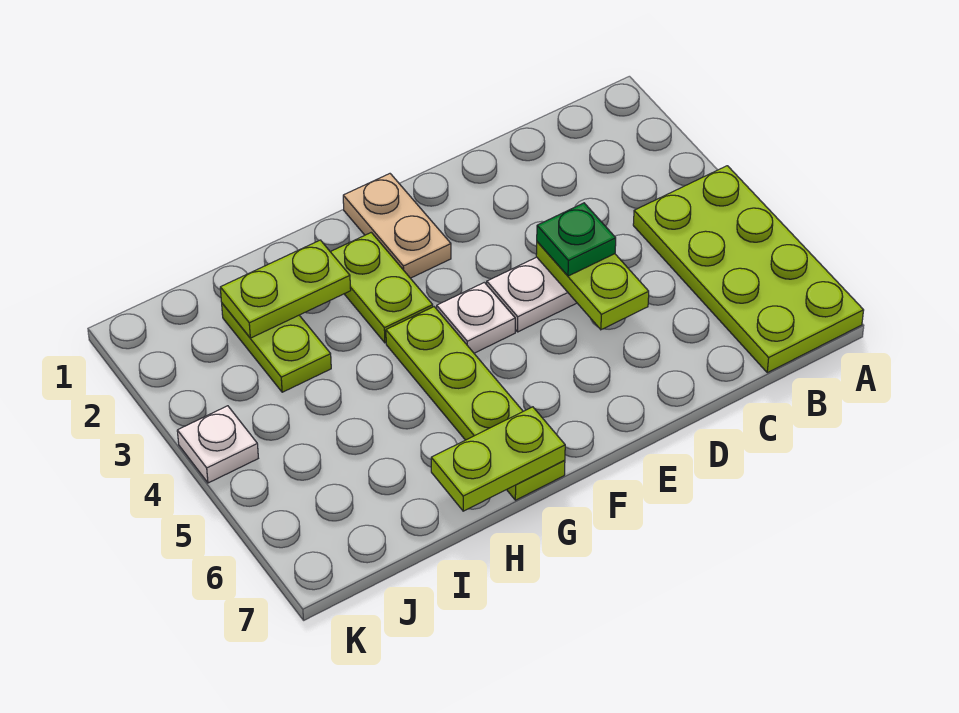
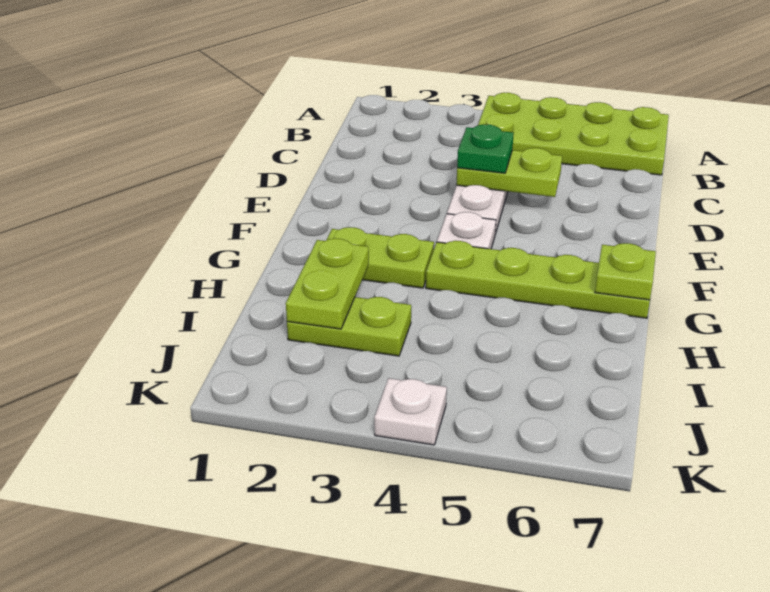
tan plate F1:F2 level 1 -> none
lime plate G7:H7 level 2 -> lime plate G7 level 2

